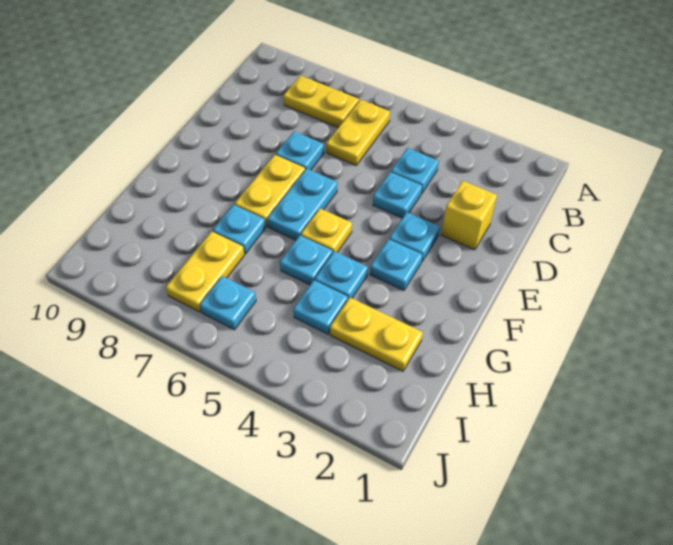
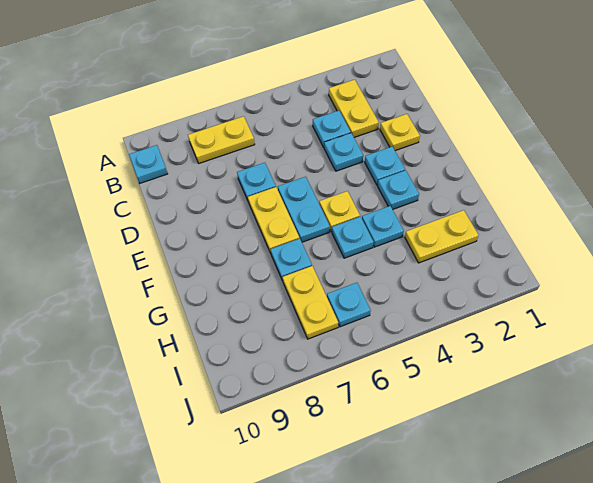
yellow plate B6:C6 level 1 -> yellow plate B3:C3 level 1
yellow brick D2 level 1 -> yellow plate D2 level 1
cyan plate H4 level 1 -> cyan plate B10 level 1

